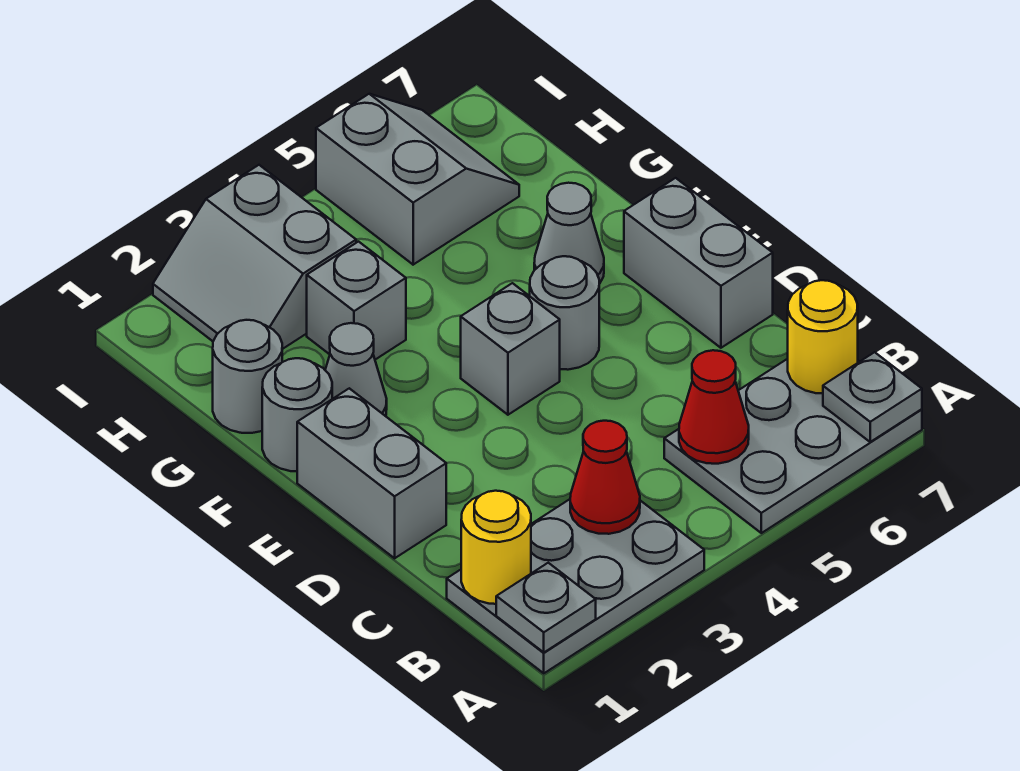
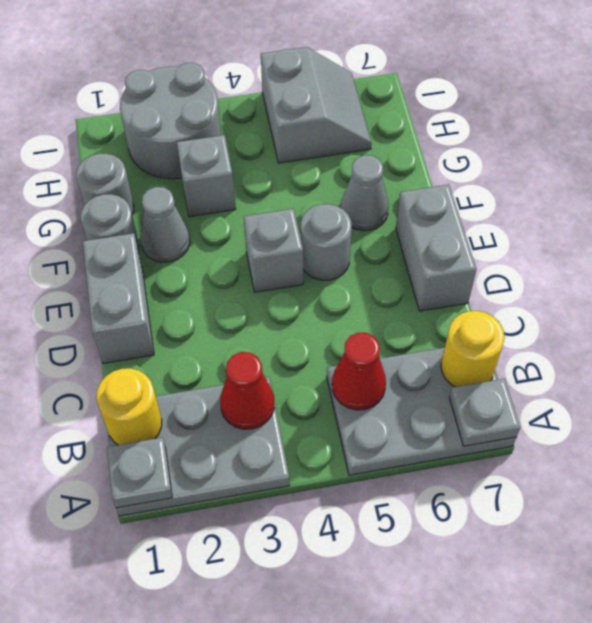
grey slope H2:I3 level 1 top 3 -> grey round brick H2:I3 level 1

